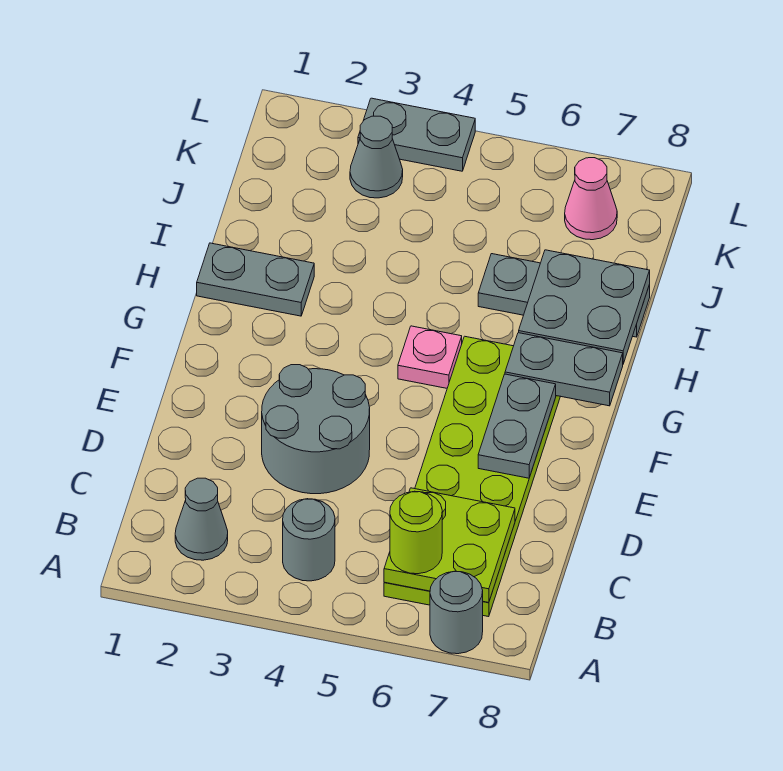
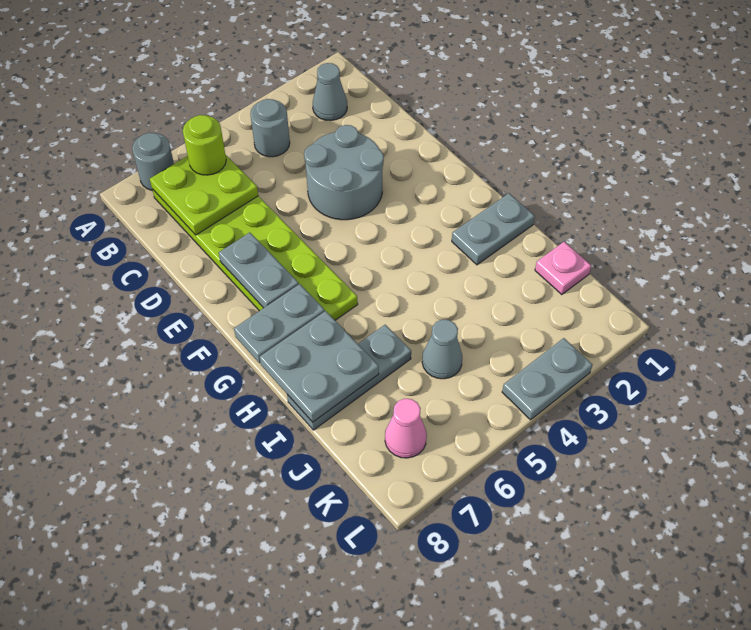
pink plate G5 level 1 -> pink plate J1 level 1
grey cone K3 level 1 -> grey cone J5 level 1

